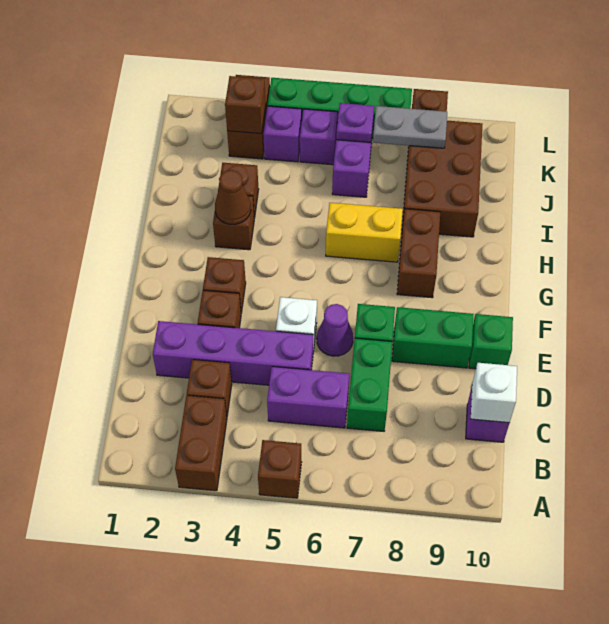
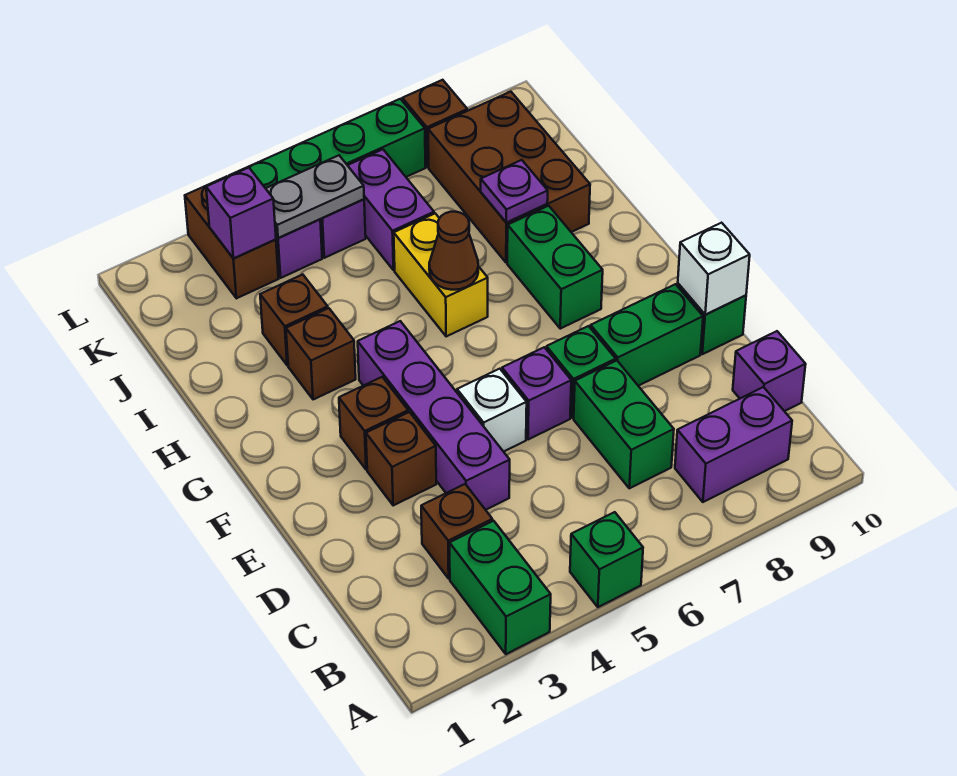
brown brick A3:B3 level 1 -> green brick A3:B3 level 1
brown brick A5 level 1 -> green brick A5 level 1
purple brick C5:C6 level 1 -> purple brick B8:B9 level 1
white brick C10 level 2 -> white brick E10 level 2
purple brick D2:D5 level 1 -> purple brick D4:G4 level 1
purple cone E6 level 1 -> purple brick E6 level 1
brown brick G8:H8 level 1 -> green brick G8:H8 level 1
brown cone H3 level 2 -> brown cone H6 level 2
yellow brick H6:H7 level 1 -> yellow brick H6:I6 level 1
brown brick K3 level 2 -> purple brick K3 level 2
purple plate K6 level 2 -> purple plate I8 level 2
grey plate K7:K8 level 2 -> grey plate K4:K5 level 2

